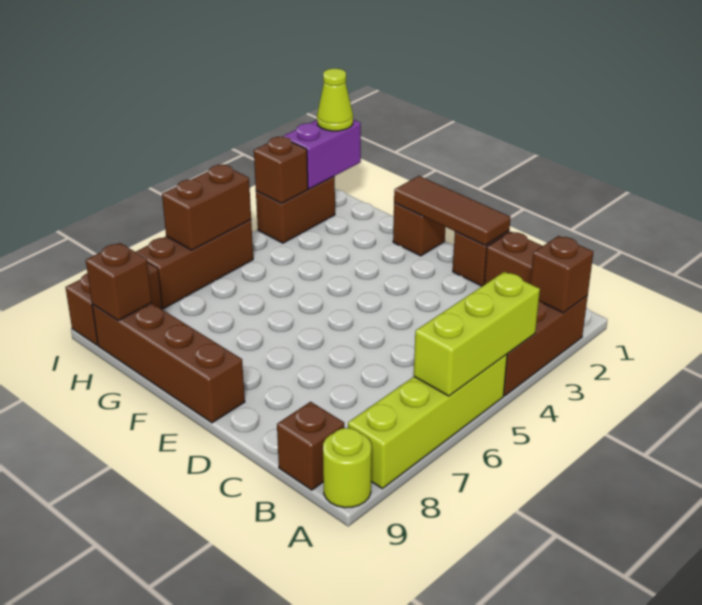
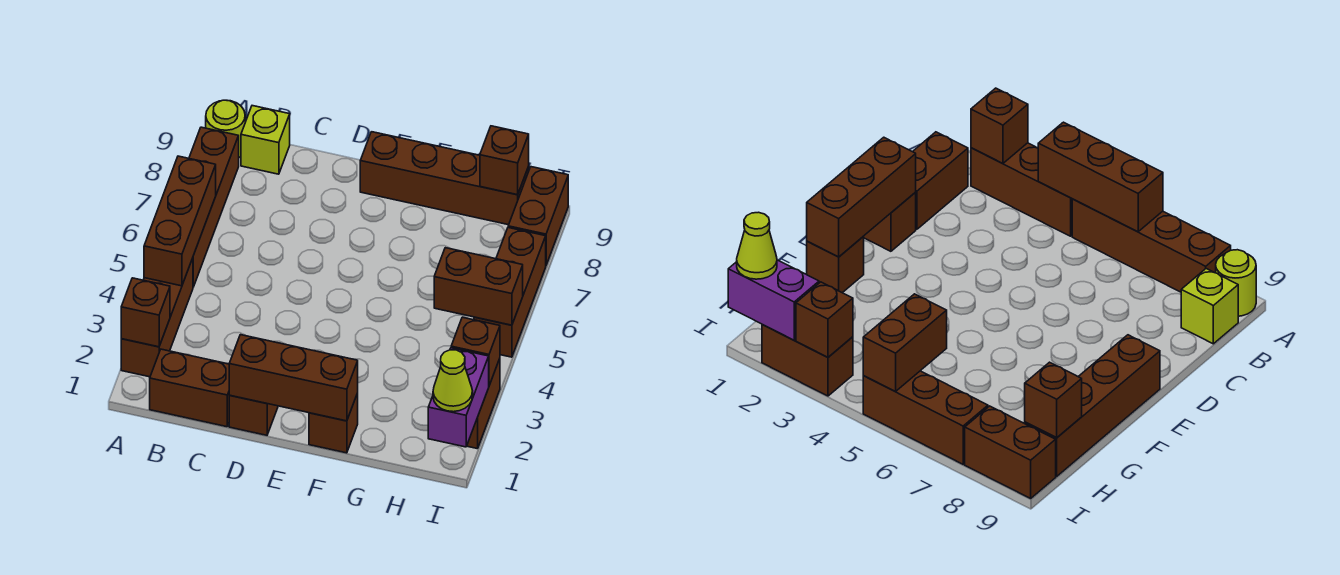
lime brick A4:A6 level 2 -> brown brick A4:A6 level 2
lime brick A5:A8 level 1 -> brown brick A5:A8 level 1
brown brick B9 level 1 -> lime brick B9 level 1
brown tile D1:F1 level 2 -> brown brick D1:F1 level 2
brown brick I5:I6 level 2 -> brown brick H5:I5 level 2

